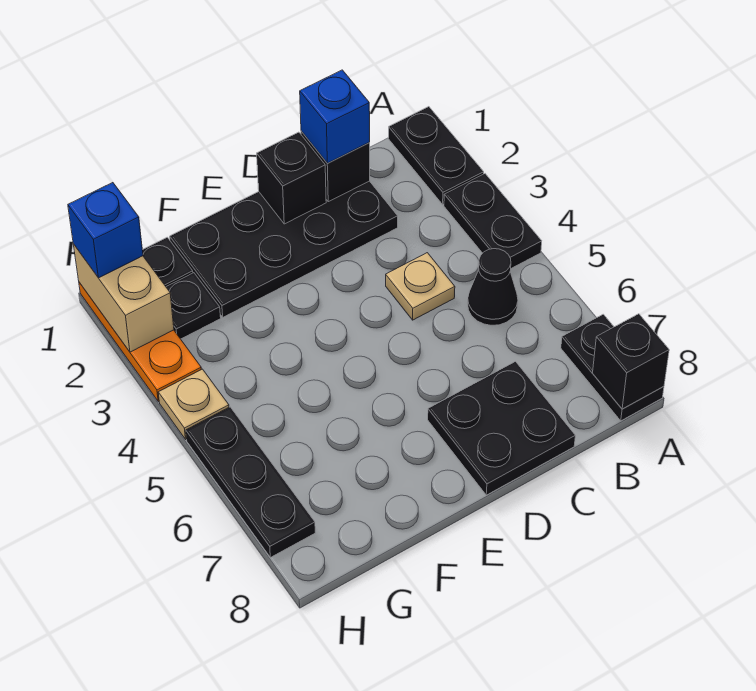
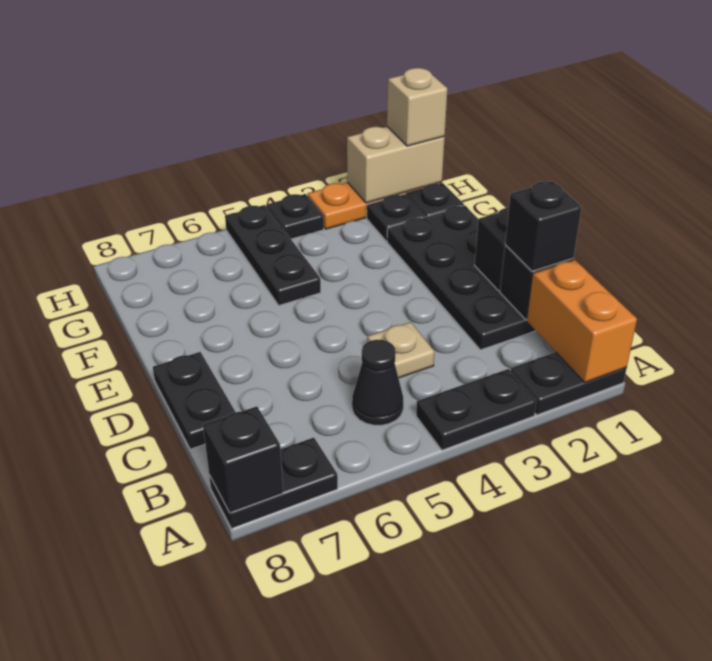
none -> orange brick A1:B1 level 2
blue brick C1 level 3 -> black brick C1 level 3
black plate C7:D8 level 1 -> black plate C8:D8 level 1
blue brick H1 level 3 -> tan brick H1 level 3
tan plate H4 level 1 -> black plate H4 level 1
black plate H5:H7 level 1 -> black plate F5:H5 level 1

